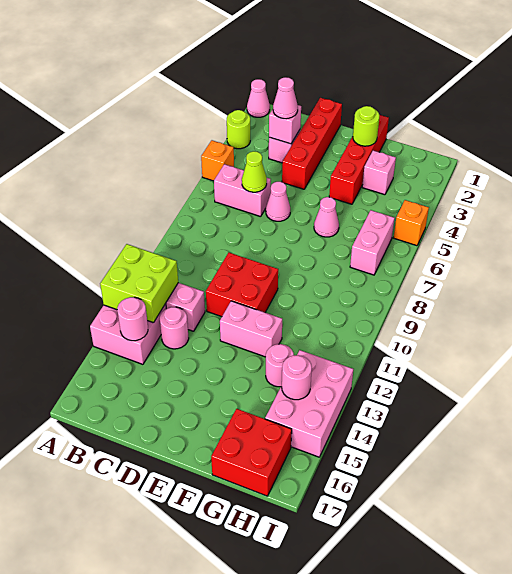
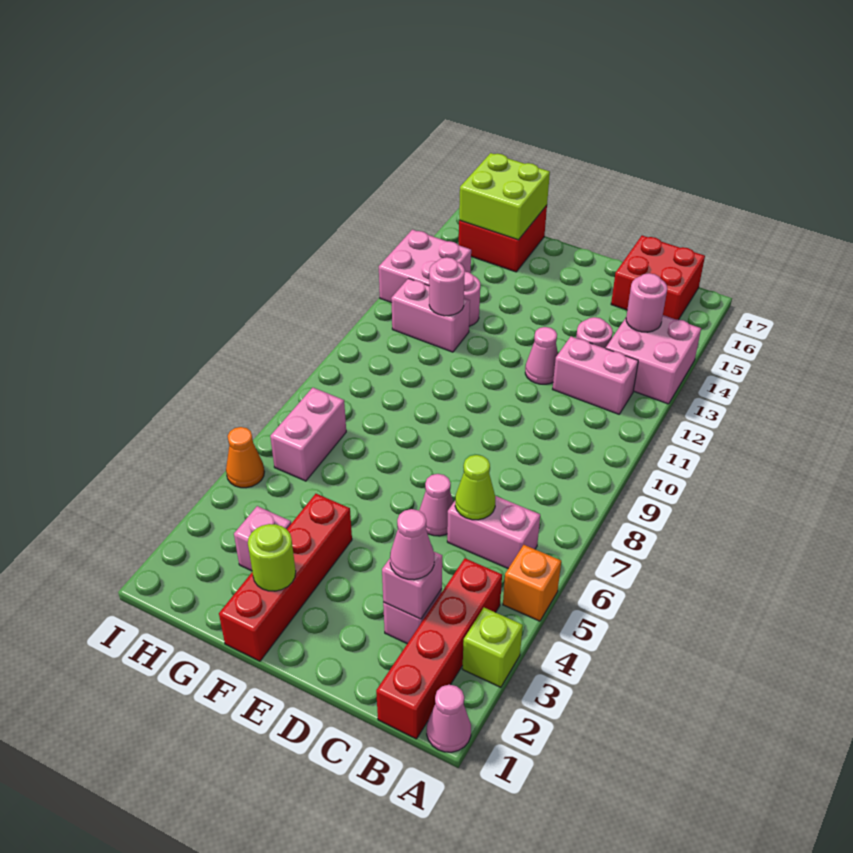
lime round brick A3 level 1 -> lime brick A3 level 1
lime brick A12:B13 level 2 -> lime brick G16:H17 level 2
red brick D1:D4 level 1 -> red brick B1:B4 level 1
red brick D10:E11 level 1 -> red brick B16:C17 level 1
pink brick E12:F12 level 1 -> pink brick G12:H12 level 1
pink cone F6 level 1 -> pink cone D12 level 1
pink brick H13:I15 level 1 -> pink brick H13:I14 level 1
pink round brick H14 level 2 -> pink round brick G12 level 2
orange brick I5 level 1 -> orange cone I5 level 1

